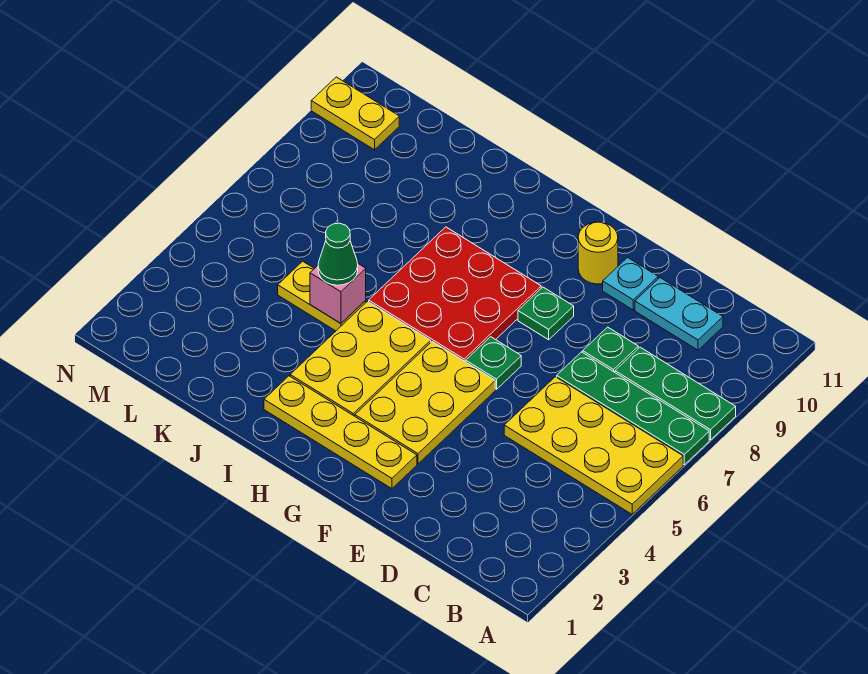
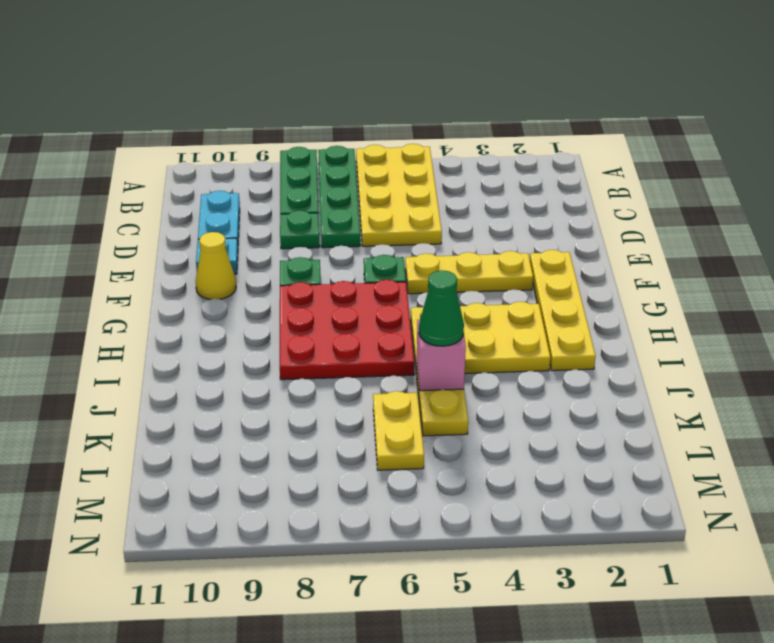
yellow plate F3:G5 level 1 -> yellow plate F3:F5 level 1
yellow round brick F10 level 1 -> yellow cone F10 level 1
yellow plate M10:N10 level 1 -> yellow plate K6:L6 level 1

